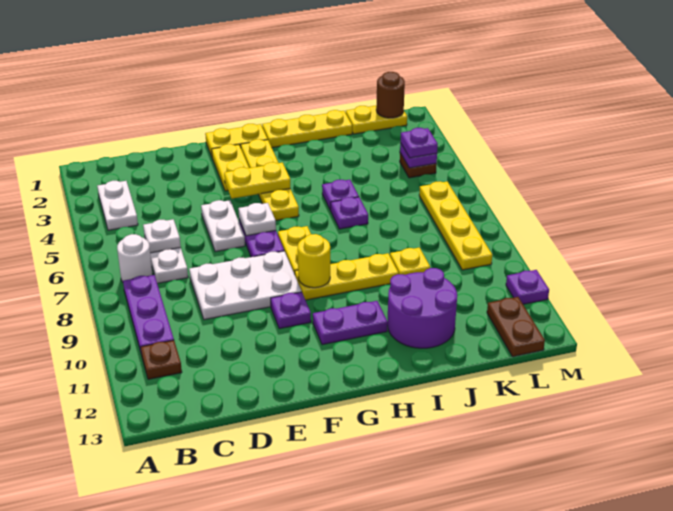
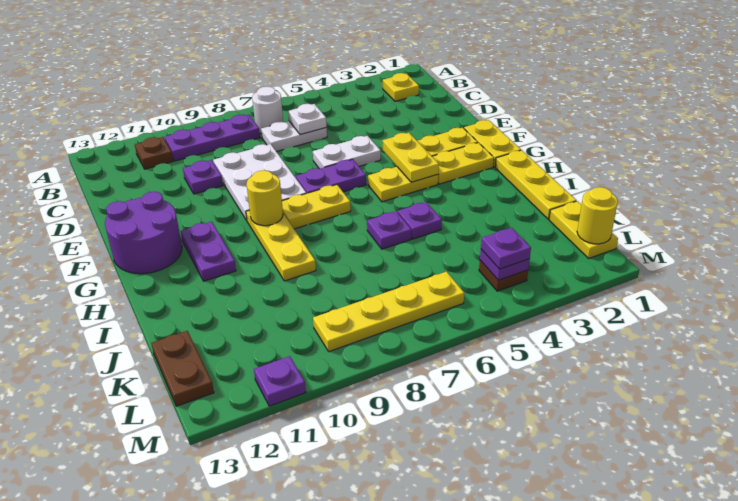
white plate B3:B4 level 1 -> none
white plate F6 level 2 -> none
purple plate F10 level 1 -> purple plate D10 level 1
purple round brick I11:J12 level 1 -> purple round brick F12:G13 level 1
yellow plate J9 level 1 -> yellow plate B2 level 1
brown round brick L1 level 2 -> yellow round brick L1 level 2
brown plate L12:L13 level 1 -> brown plate K13:L13 level 1

